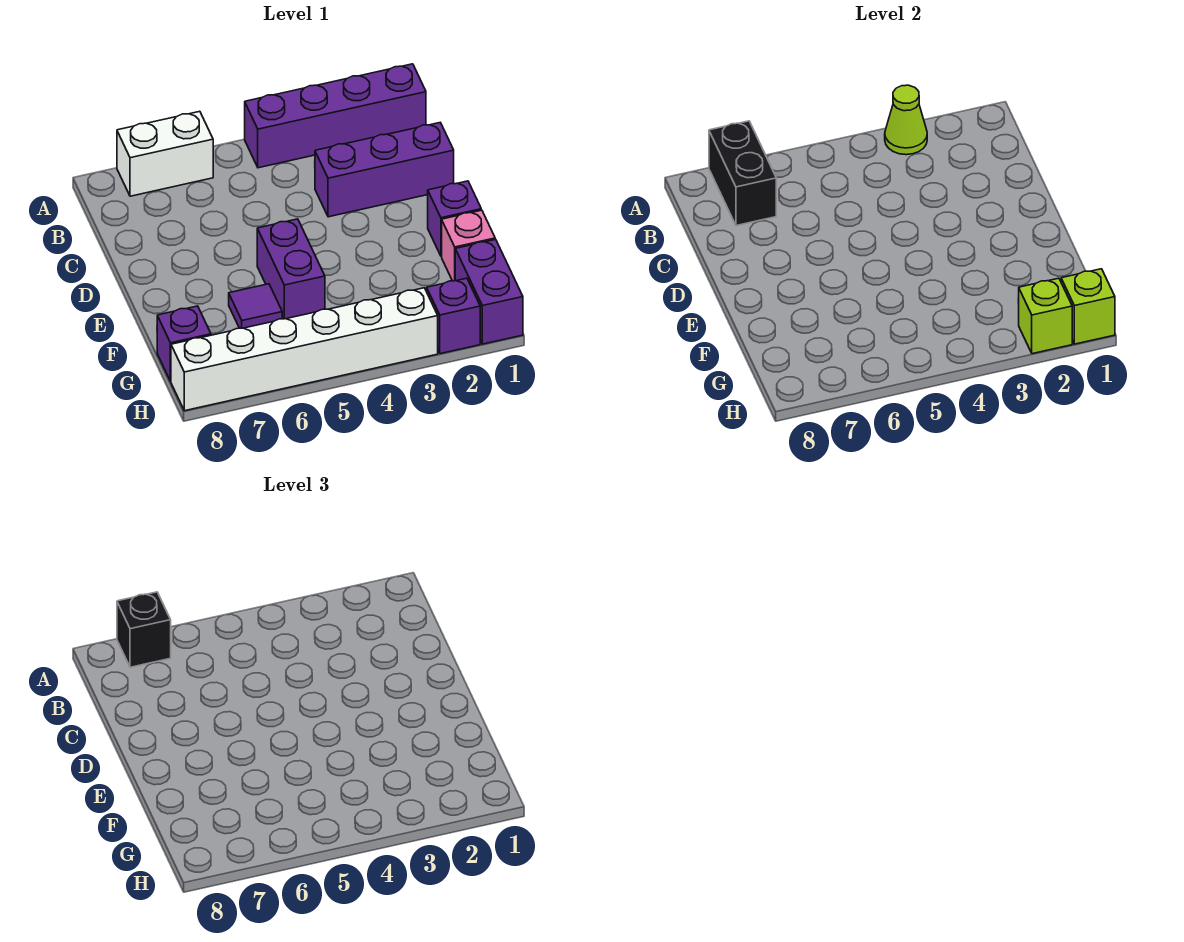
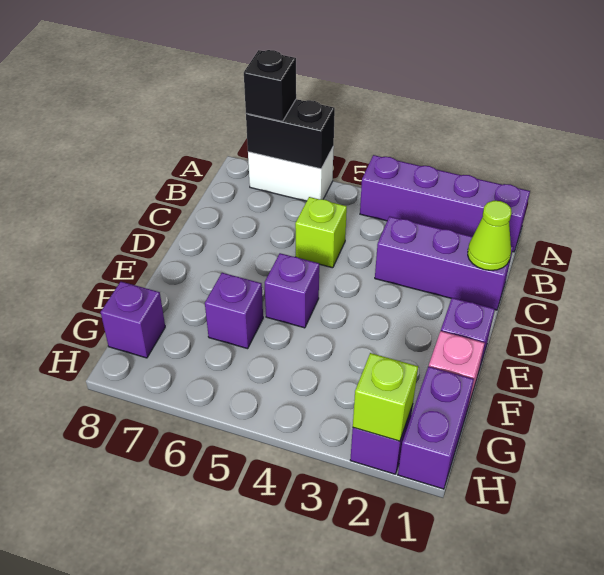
lime cone A3 level 2 -> lime cone C1 level 2
black brick A7:B7 level 2 -> black brick A6:A7 level 2
purple brick E5:F5 level 1 -> purple brick E5 level 1
purple tile F6 level 1 -> purple brick F6 level 1
lime brick H1 level 2 -> lime brick C5 level 1
white brick H3:H8 level 1 -> none

